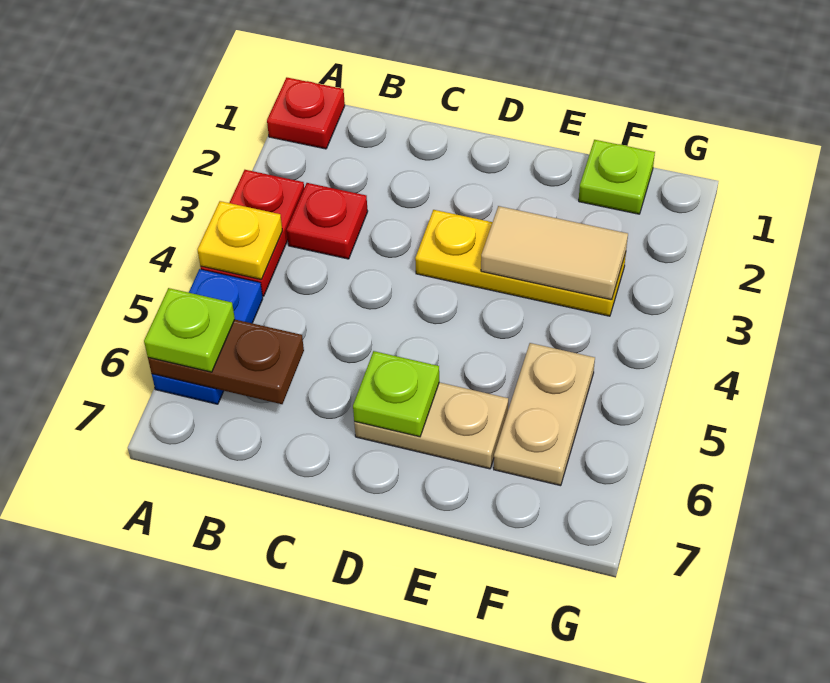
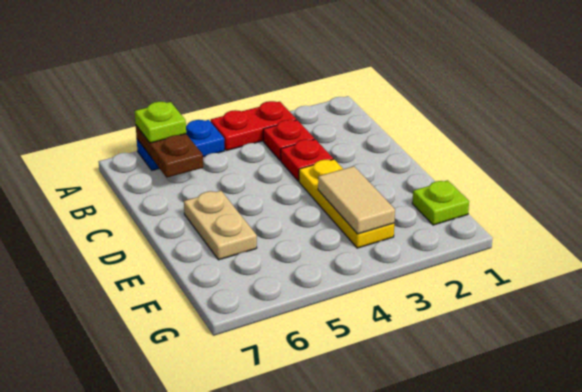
red plate A1 level 1 -> red plate C3 level 1
yellow plate A4 level 2 -> none
lime plate D6 level 2 -> none
tan plate F5:F6 level 1 -> none

